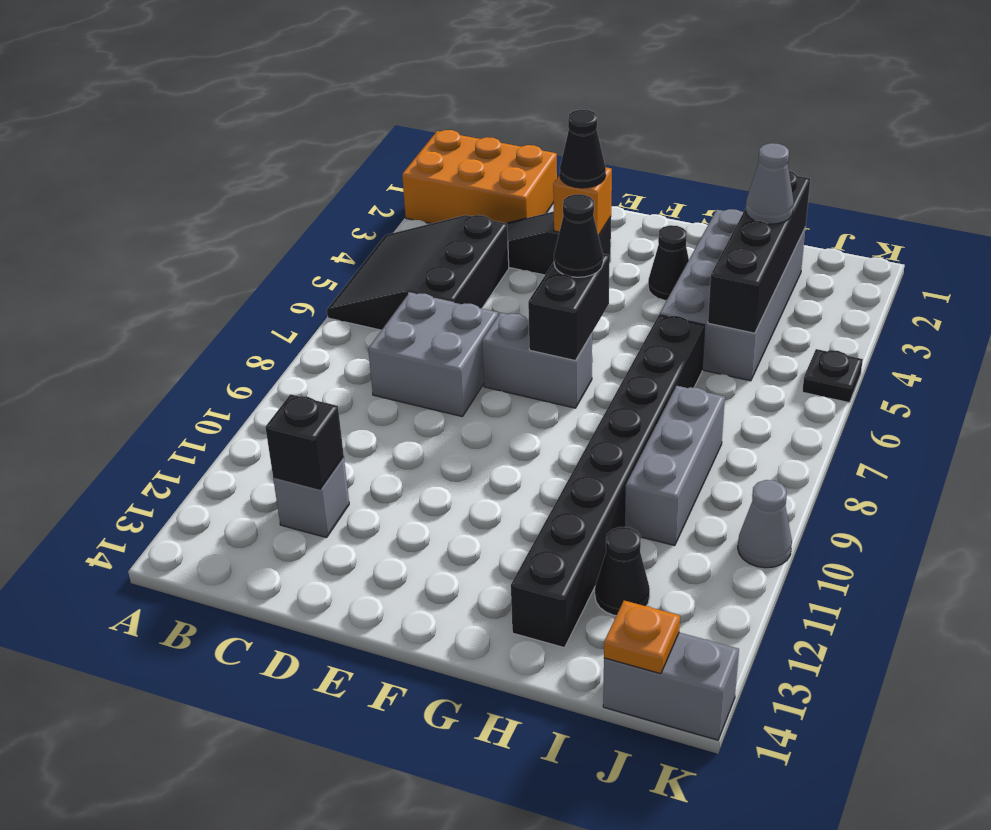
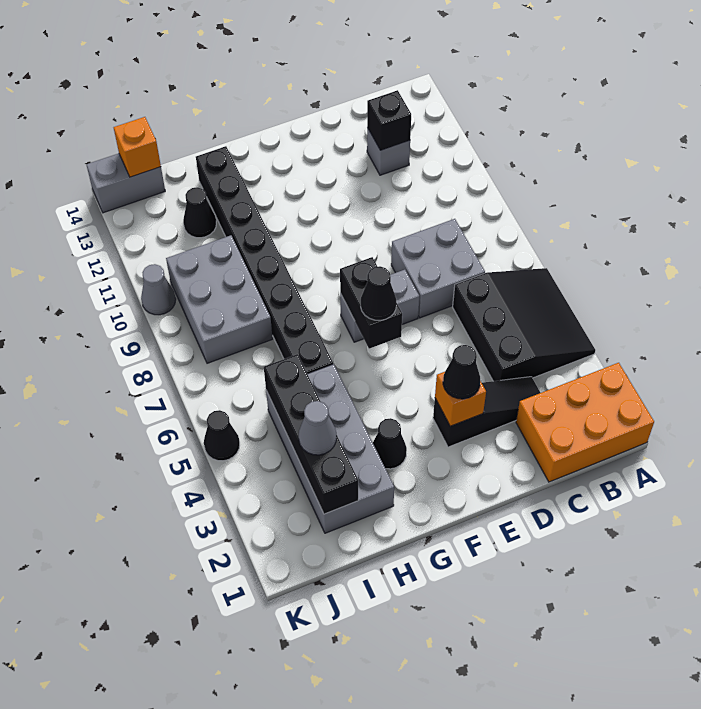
grey brick I8:I10 level 1 -> grey brick I8:J10 level 1
orange plate J14 level 2 -> orange brick J14 level 2
black plate K5 level 1 -> black cone K5 level 1

